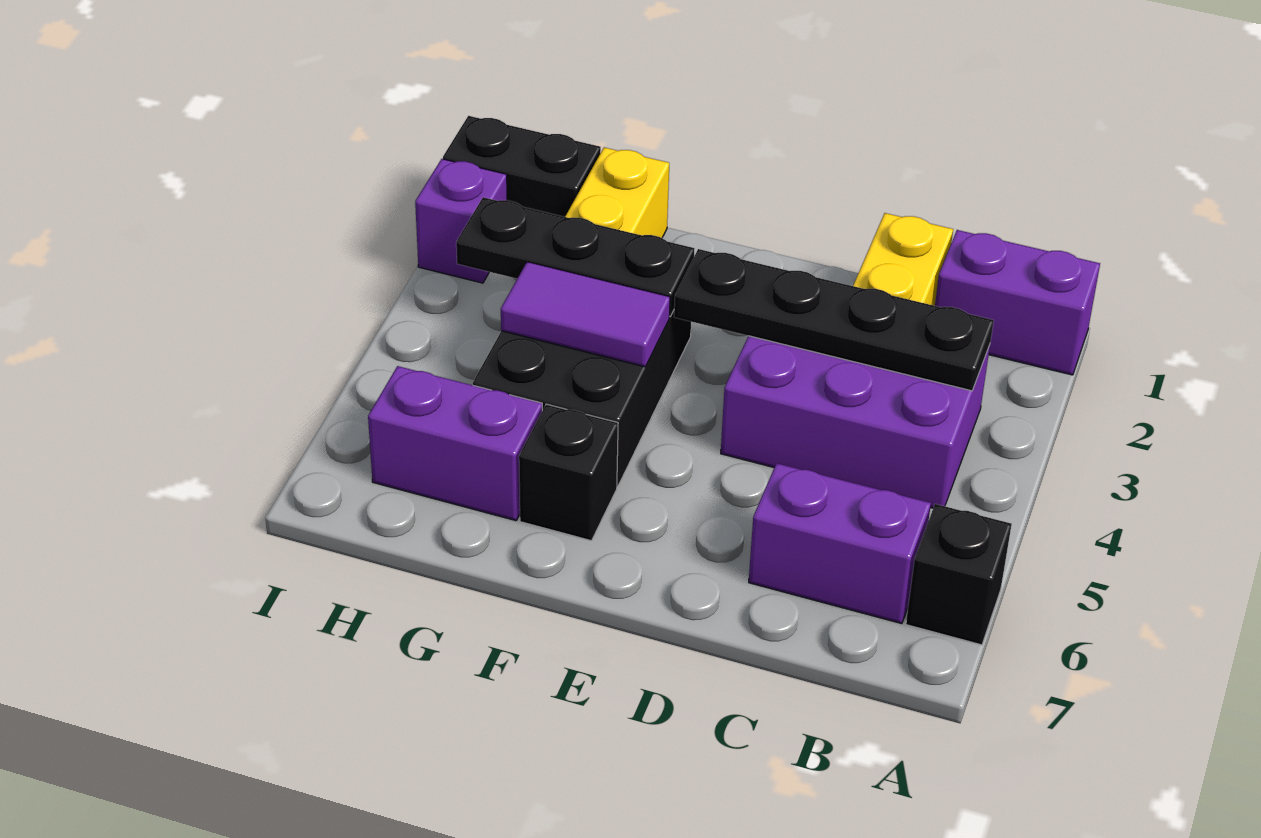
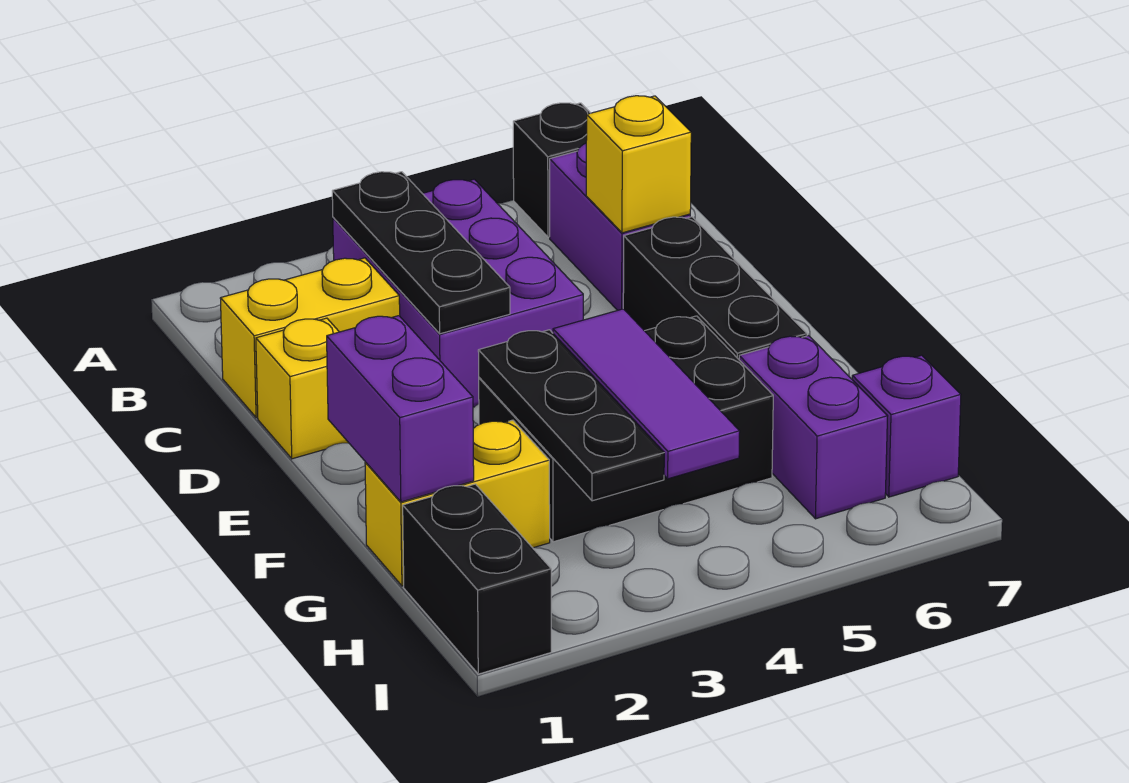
purple brick A1:B1 level 1 -> purple brick F1:G1 level 2
black plate B3:E3 level 2 -> black plate B3:D3 level 2
none -> yellow brick C6 level 2
none -> yellow brick D1 level 1
purple tile F4:G4 level 2 -> purple tile F4:H4 level 2
black brick F6 level 1 -> black brick D6:F6 level 1
purple brick I2 level 1 -> purple brick H7 level 1

